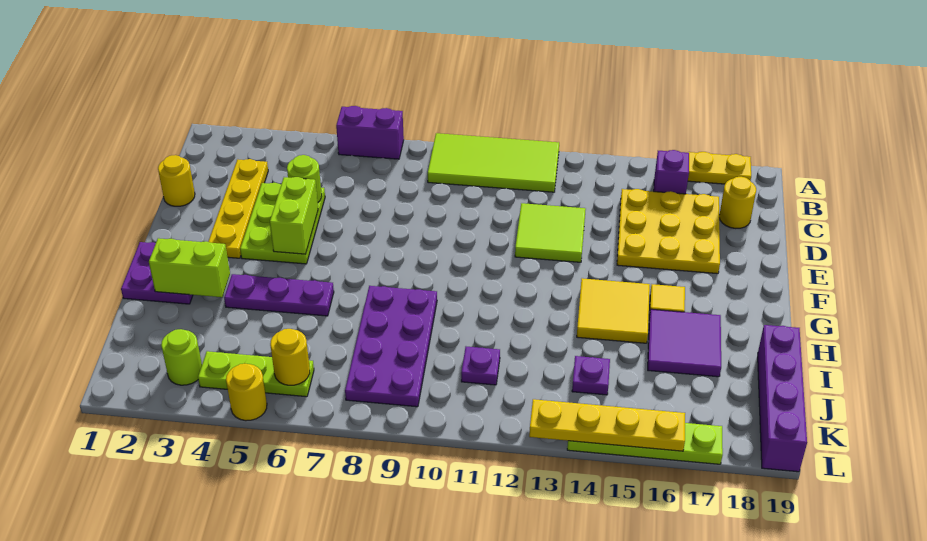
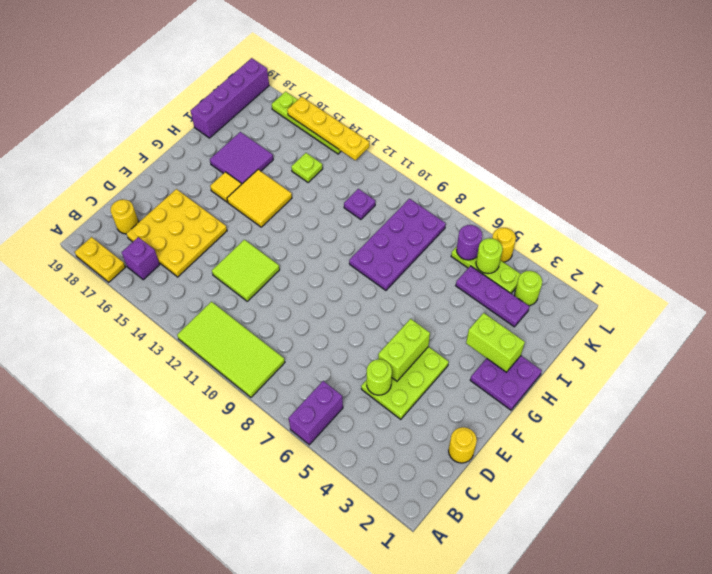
purple brick A6:A7 level 1 -> purple brick A6:B6 level 1
yellow plate C3:F3 level 1 -> none
purple plate H4:H6 level 1 -> purple plate J3:J5 level 1
purple plate J14 level 1 -> lime plate J14 level 1
none -> lime round brick K5 level 2
yellow round brick K6 level 2 -> purple round brick K6 level 2

